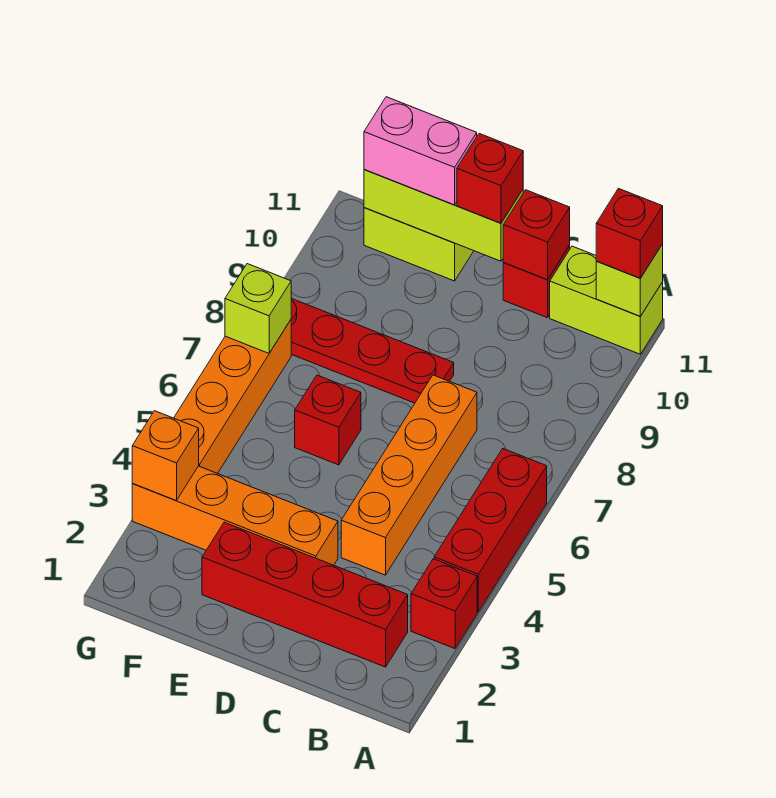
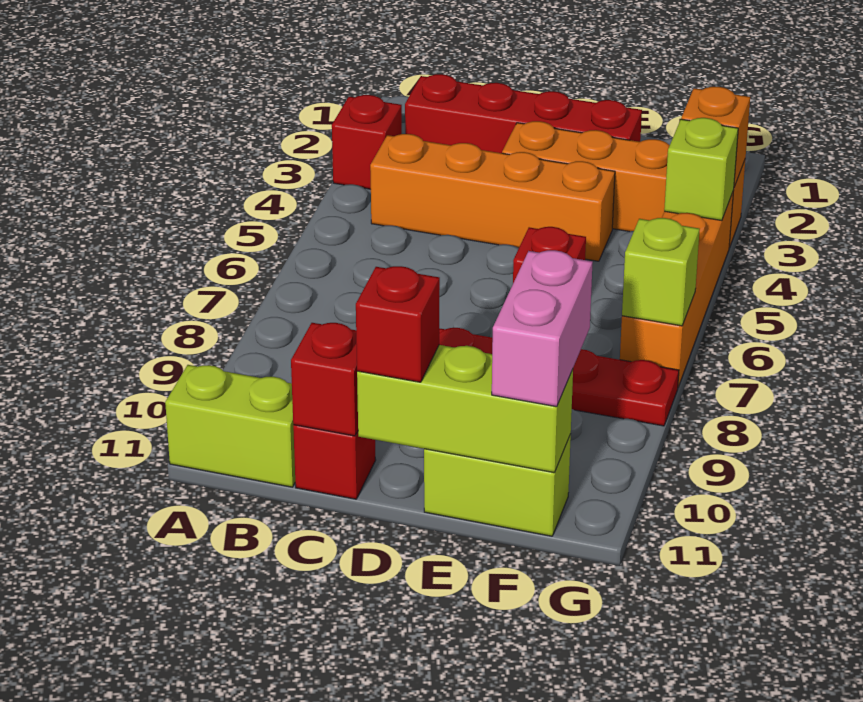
red brick A4:A6 level 1 -> none
lime brick A11 level 2 -> lime brick G4 level 2
red brick A11 level 3 -> none
orange brick C4:C7 level 1 -> orange brick B4:E4 level 1
pink brick E11:F11 level 3 -> pink brick F10:F11 level 3

